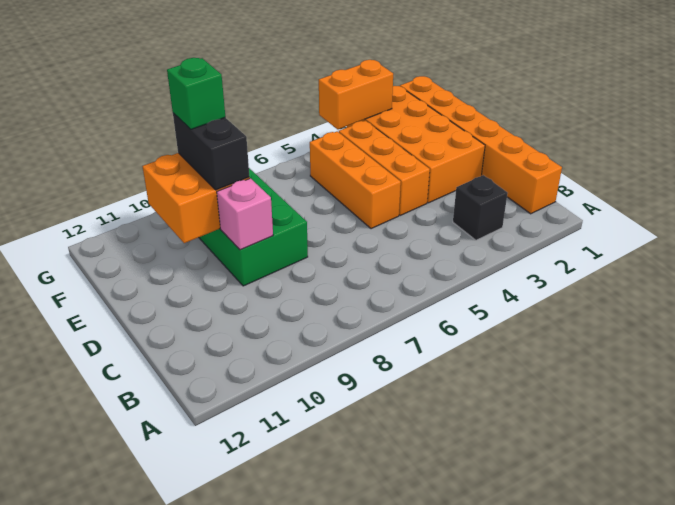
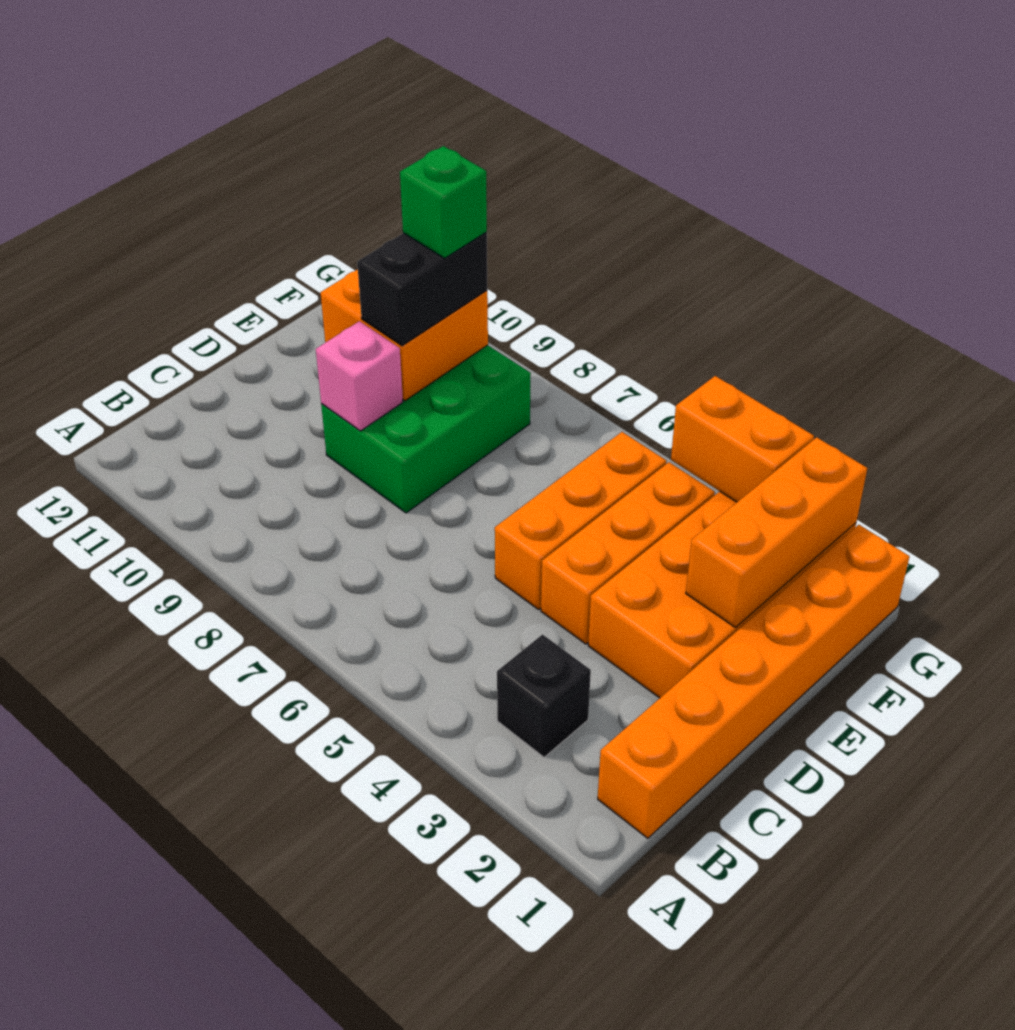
none -> orange brick E2:G2 level 2

